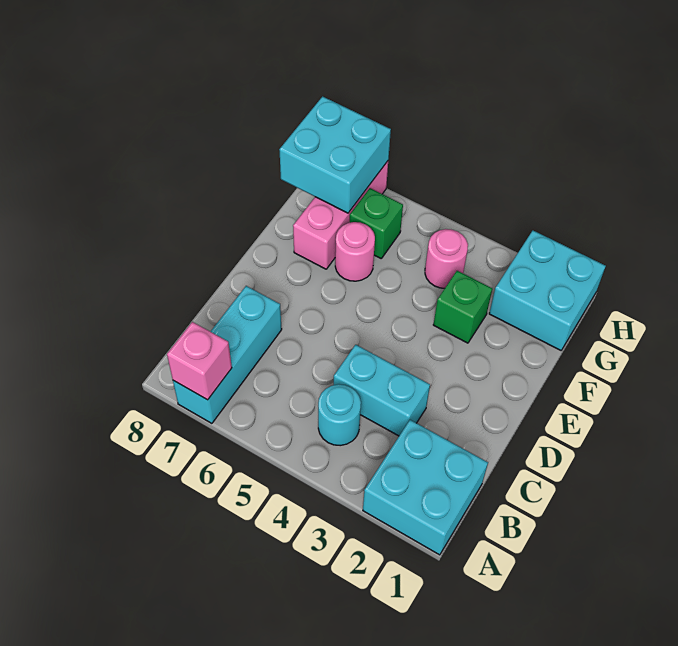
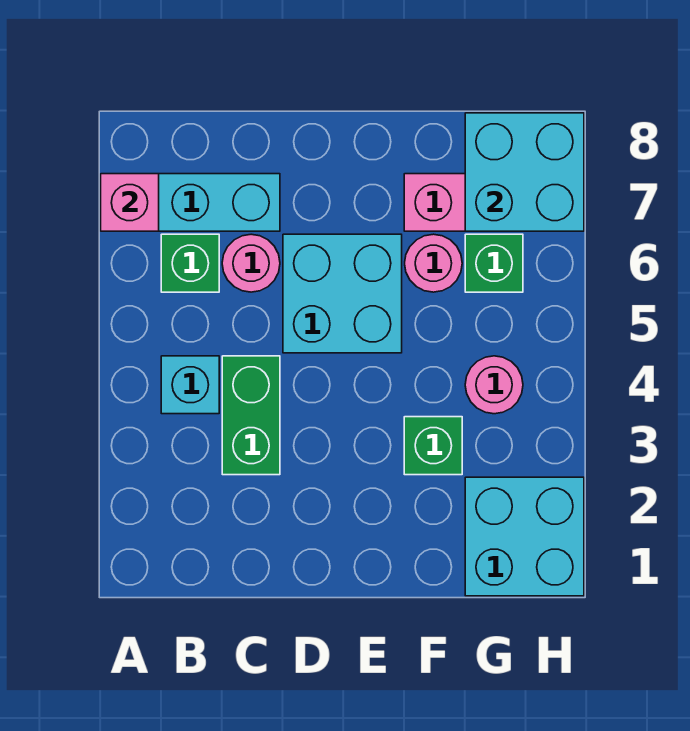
cyan brick A1:B2 level 1 -> cyan brick D5:E6 level 1
cyan round brick B4 level 1 -> cyan brick B4 level 1
none -> green brick B6 level 1
cyan brick C3:C4 level 1 -> green brick C3:C4 level 1
none -> pink round brick C6 level 1

